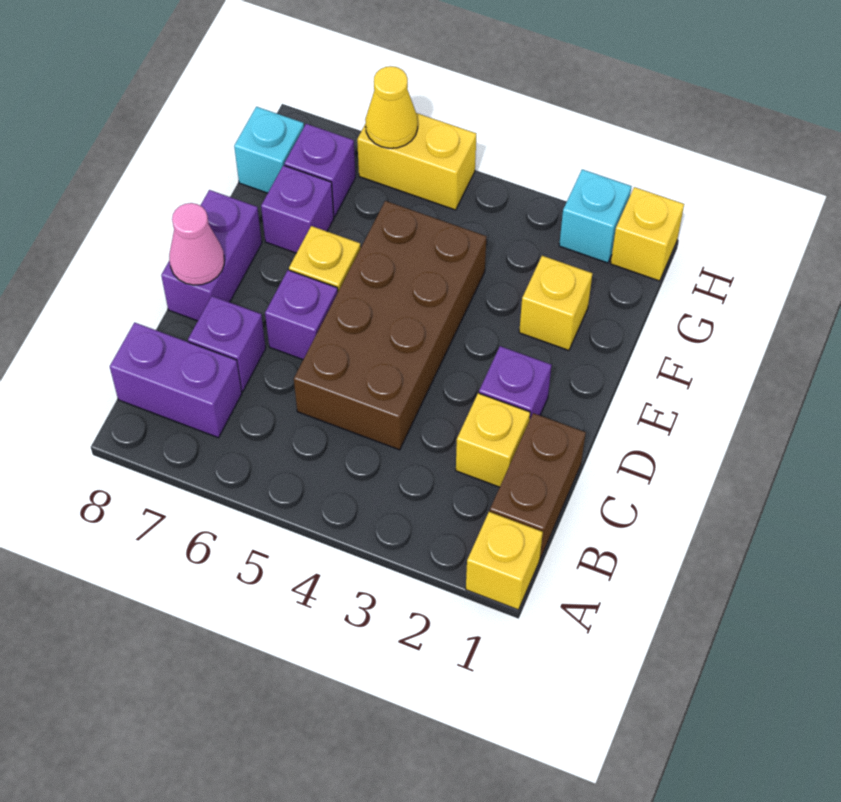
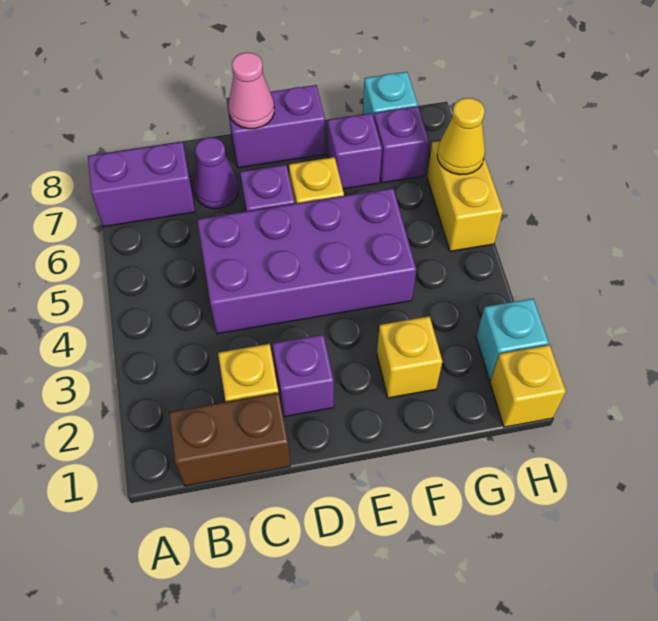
yellow brick A1 level 1 -> none
purple brick B7:B8 level 1 -> purple brick A7:B7 level 1
brown brick C4:F5 level 1 -> purple brick C4:F5 level 1
purple brick C7 level 1 -> purple cone C7 level 1

